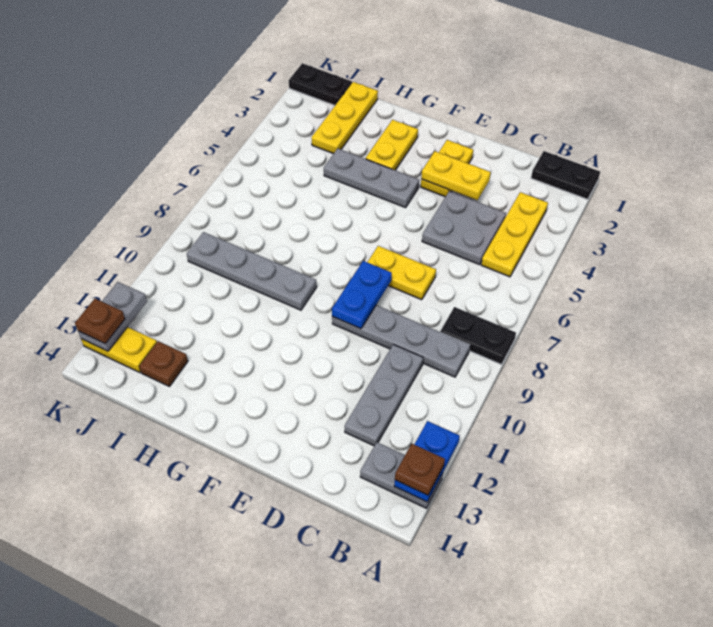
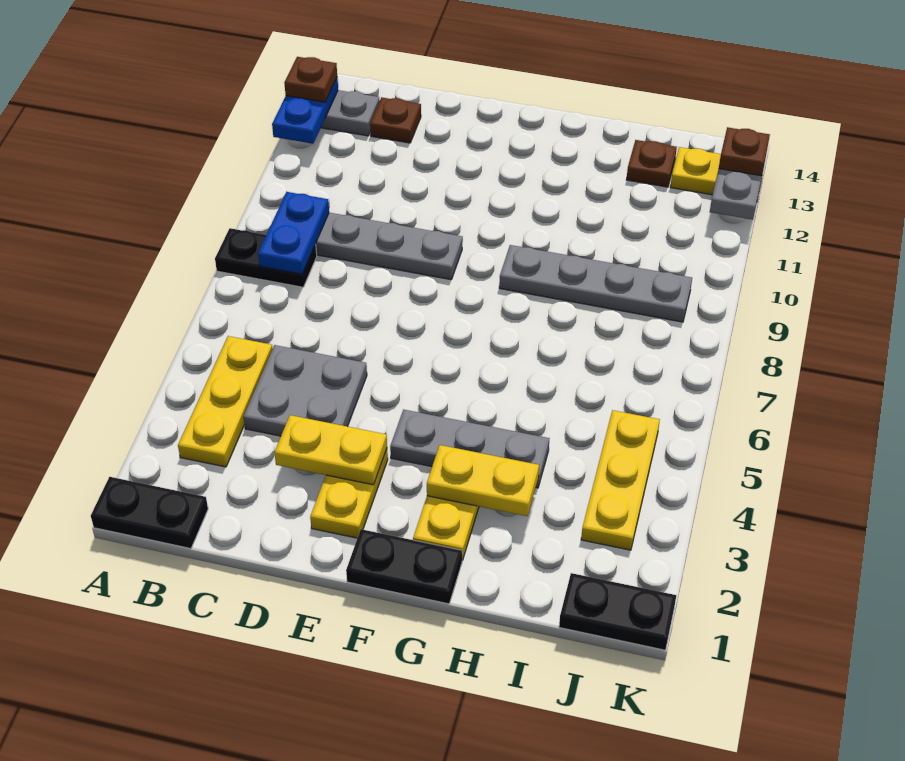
grey plate C10:C12 level 1 -> none
none -> brown plate C13 level 1
yellow plate D7:E7 level 1 -> yellow plate G3:H3 level 2
blue plate E8:E9 level 2 -> blue plate B8:B9 level 2
none -> black plate F1:G1 level 1
yellow plate I1:I3 level 1 -> yellow plate J3:J5 level 1

